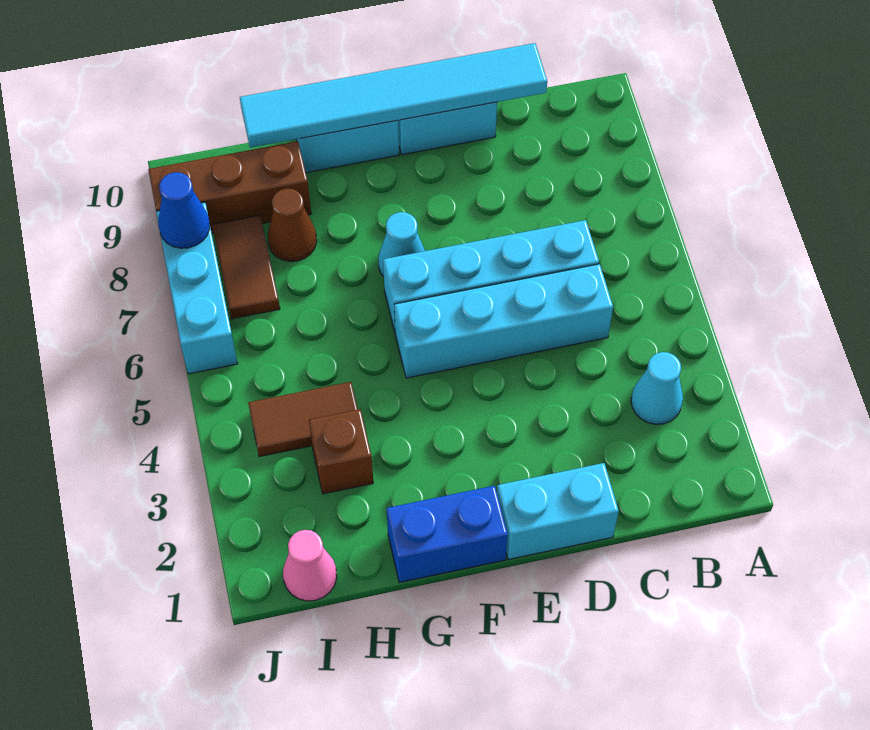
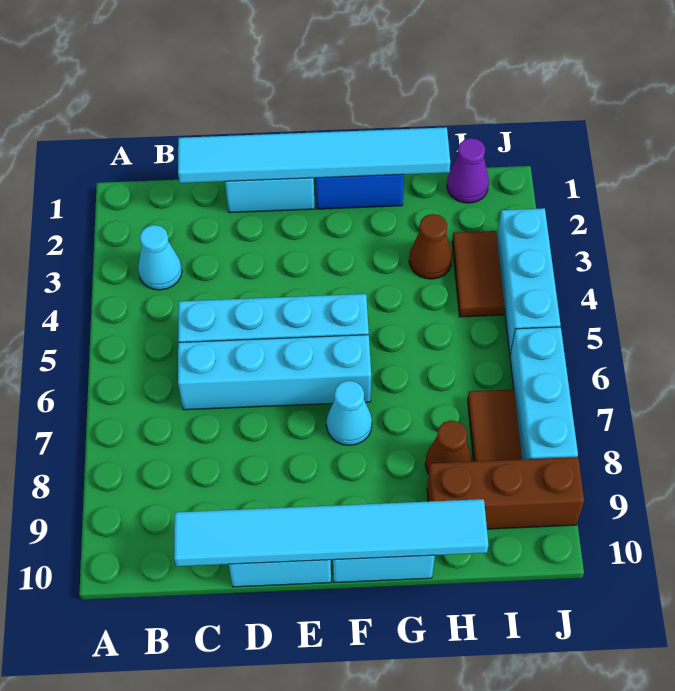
none -> cyan tile C1:H1 level 2
brown brick H3 level 1 -> brown cone H3 level 1
brown tile H4:I4 level 1 -> brown tile I3:I4 level 1
pink cone I1 level 1 -> purple cone I1 level 1
none -> cyan brick J3:J5 level 1
blue cone J8 level 2 -> none

